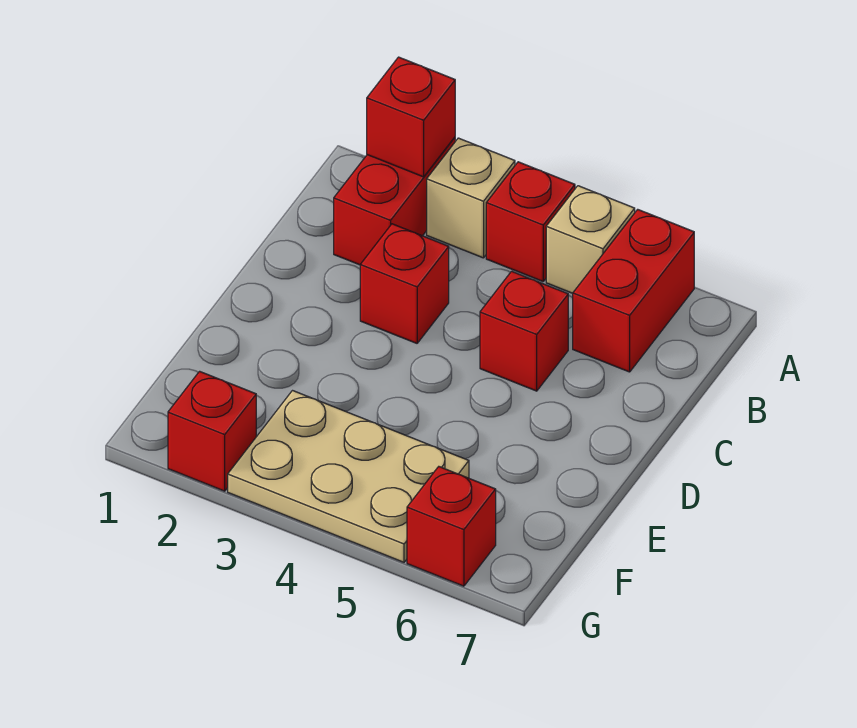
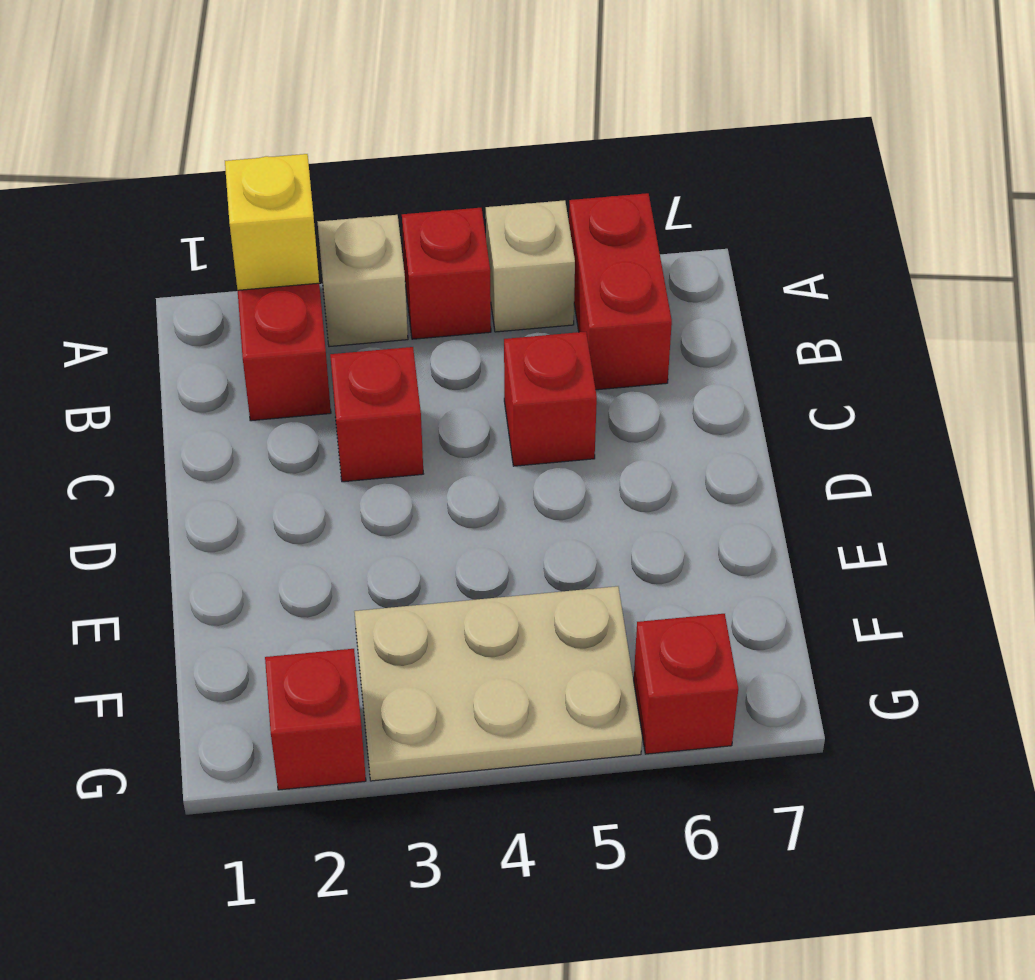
red brick A2 level 2 -> yellow brick A2 level 2

